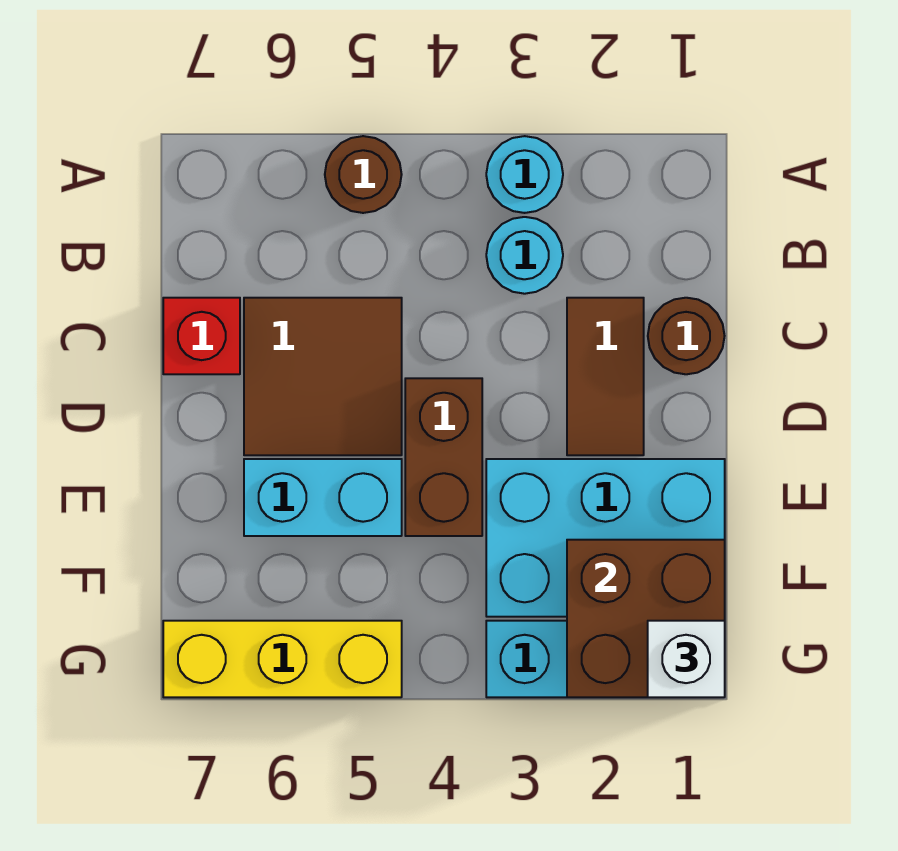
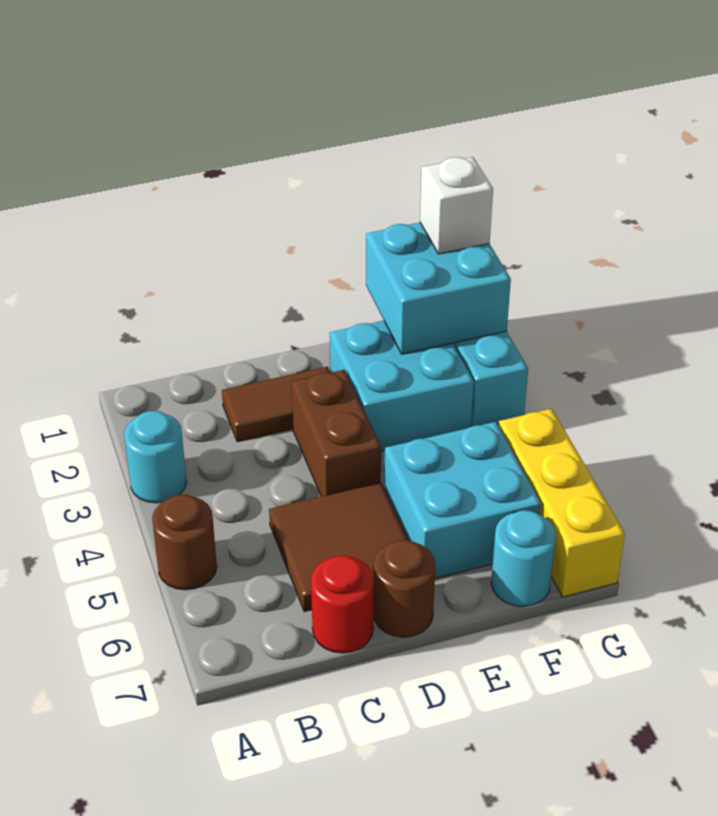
cyan round brick B3 level 1 -> cyan round brick F7 level 1
brown round brick C1 level 1 -> brown round brick D7 level 1
red brick C7 level 1 -> red round brick C7 level 1
brown brick D4:E4 level 1 -> brown brick D3:D4 level 1
cyan brick E1:F3 level 1 -> cyan brick E2:F3 level 1
cyan brick E5:E6 level 1 -> cyan brick E5:F6 level 1
brown brick F1:G2 level 2 -> cyan brick F1:G2 level 2

